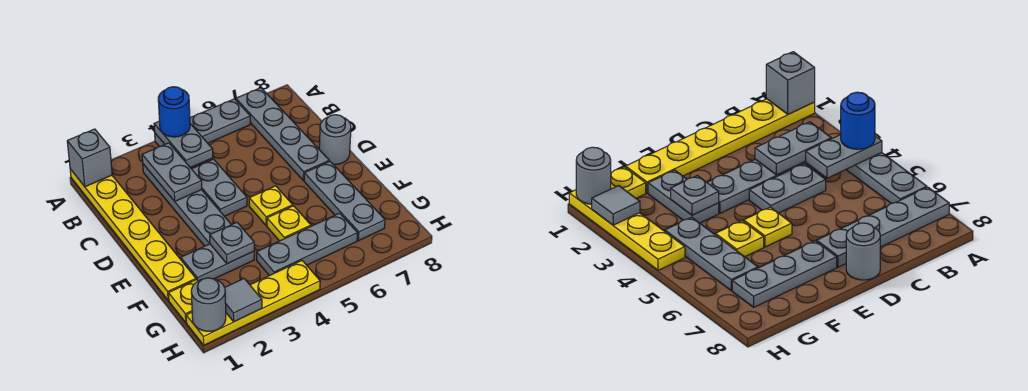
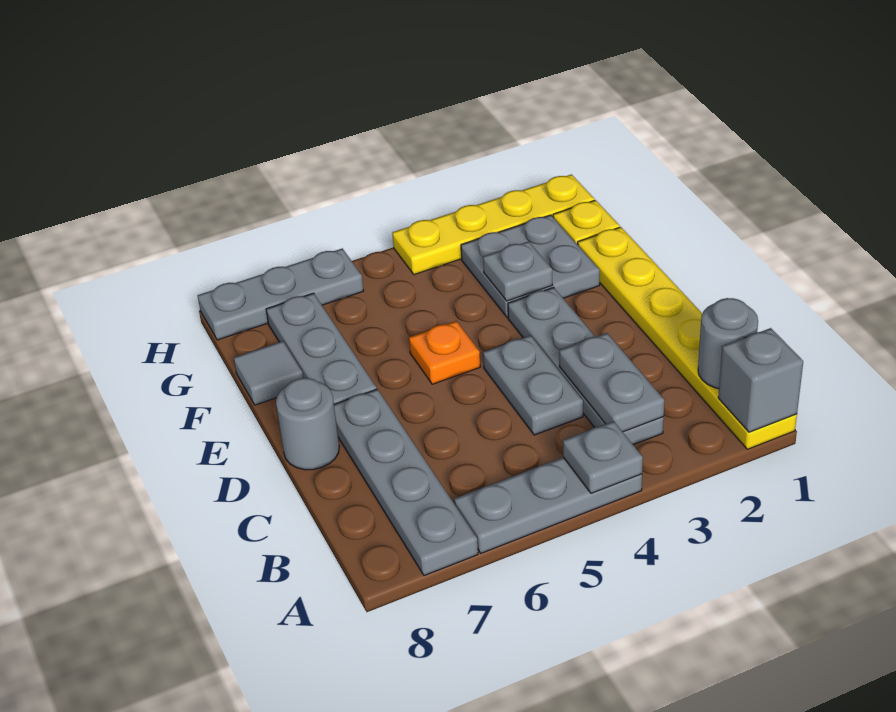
grey plate A4:B4 level 2 -> grey plate A4 level 2
blue round brick A4 level 3 -> none
yellow plate E5 level 1 -> orange plate E5 level 1
grey plate F2:F3 level 1 -> grey plate F2:G3 level 1
yellow plate F5 level 1 -> none
grey plate G4:G6 level 1 -> grey plate H6:H8 level 1
grey round brick H1 level 2 -> grey round brick B1 level 2
grey tile H2 level 2 -> grey tile F8 level 1

